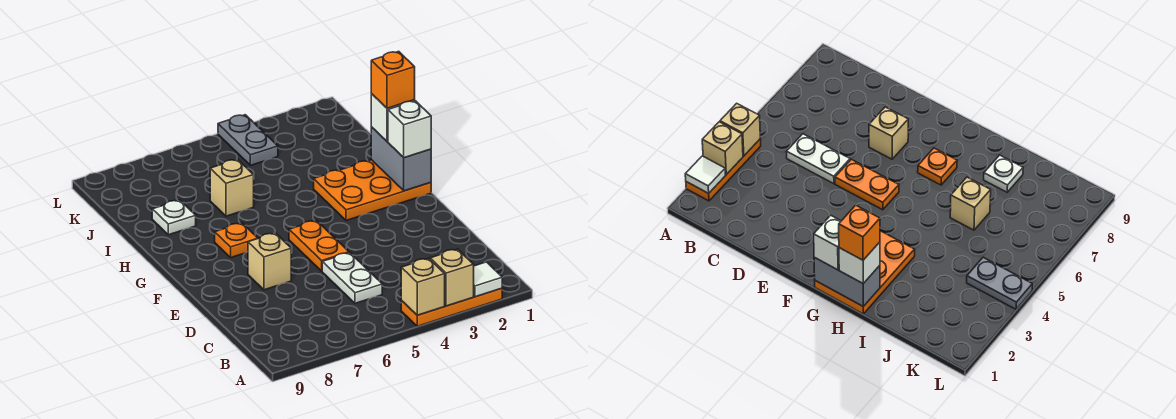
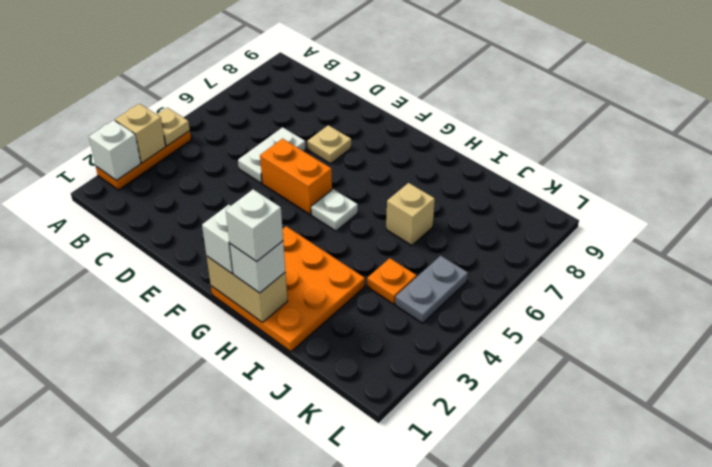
white tile A2 level 2 -> white brick A2 level 2
tan brick A4 level 2 -> tan plate A4 level 2
white plate C5:D5 level 1 -> white plate D5:D6 level 1
orange plate E5:F5 level 1 -> orange brick E5:F5 level 1
tan brick E7 level 1 -> tan plate E7 level 1
orange plate G1:H3 level 1 -> orange plate G1:I3 level 1
grey brick G1:H1 level 2 -> tan brick G1:H1 level 2
orange plate G7 level 1 -> orange plate J4 level 1
orange brick H1 level 4 -> white brick H1 level 4
white plate I8 level 1 -> white plate G5 level 1
grey plate K4:L4 level 1 -> grey plate K4:K5 level 1

